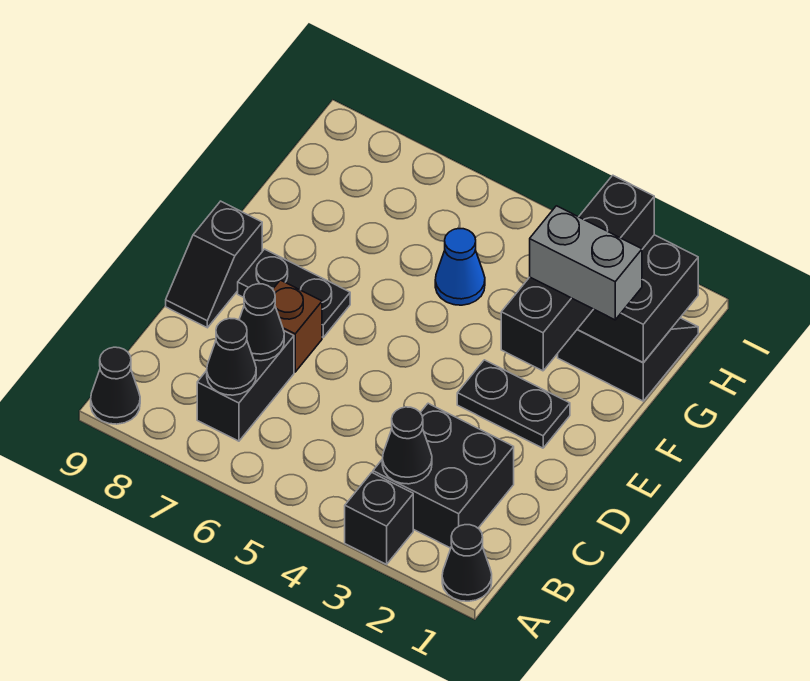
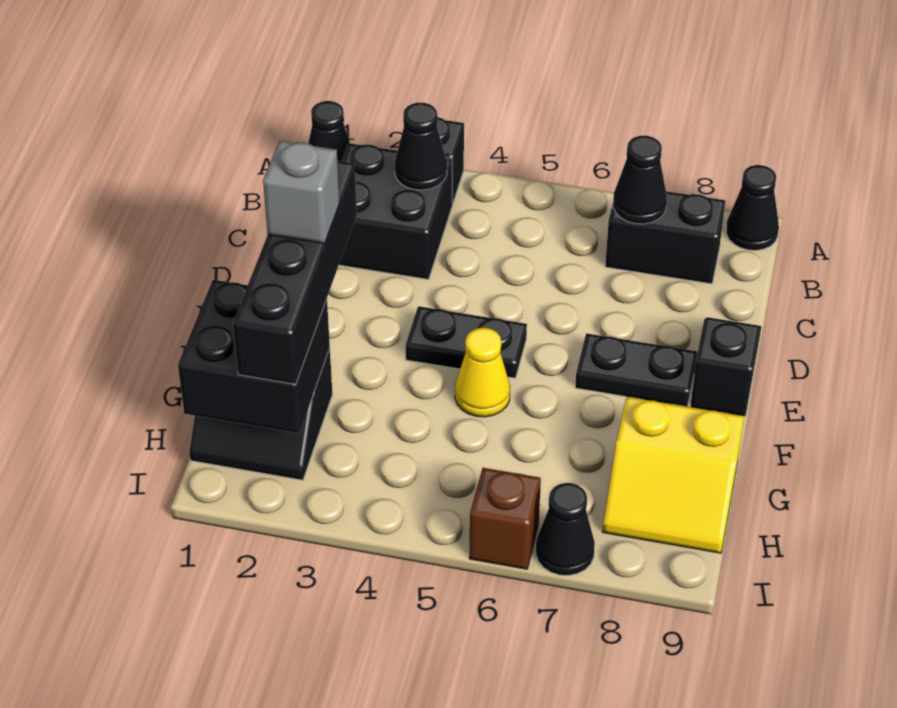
black brick B7:C7 level 1 -> black brick B7:B8 level 1
black cone C7 level 2 -> black cone I7 level 1
brown brick D7 level 1 -> brown brick I6 level 1
black plate E2:E3 level 1 -> black plate E4:E5 level 1
grey brick F1:F2 level 4 -> grey brick F2 level 4
none -> yellow cone F5 level 1
blue cone G5 level 1 -> none
none -> yellow slope G8:H9 level 1 top G

